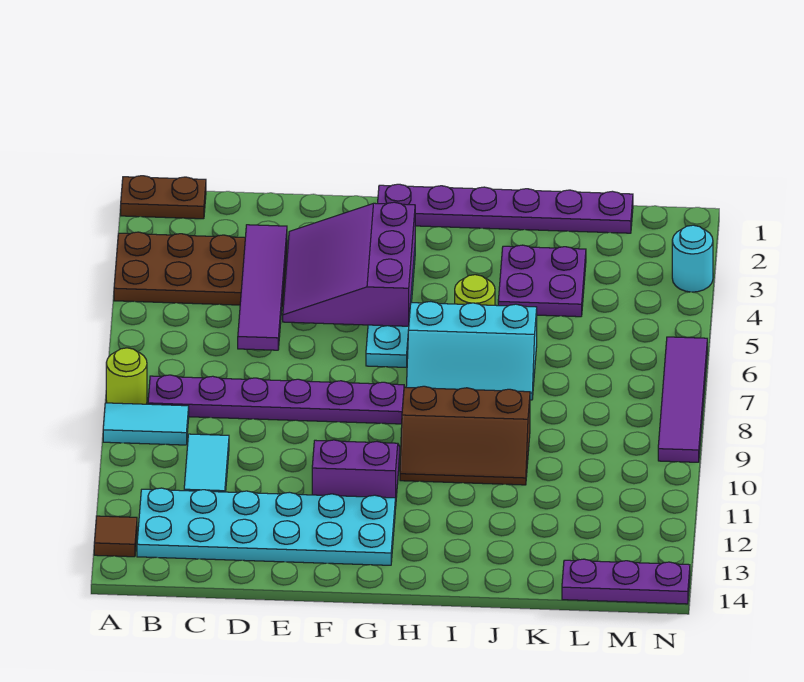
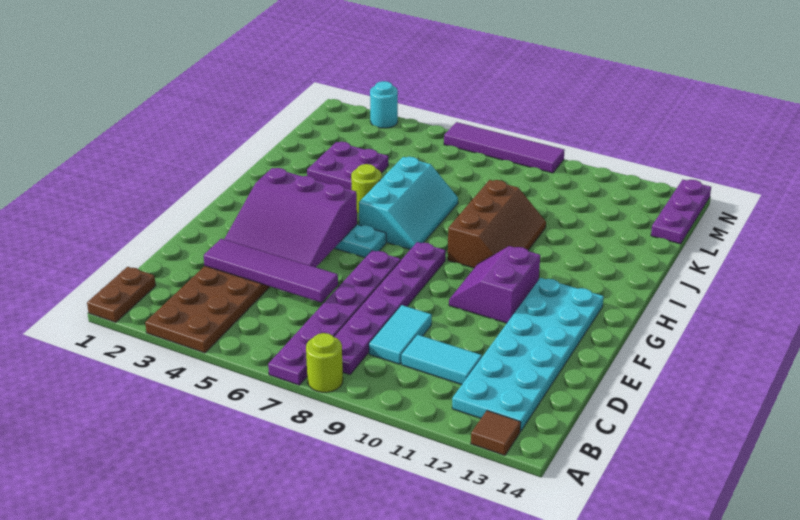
cyan tile A9:B9 level 1 -> cyan tile C9:D9 level 1
purple plate G1:L1 level 1 -> purple plate A7:F7 level 1

